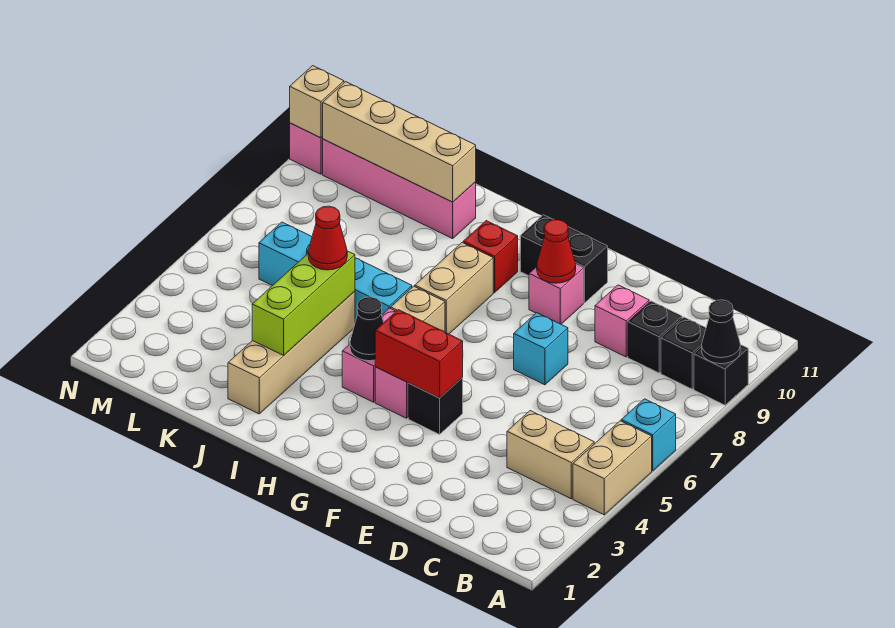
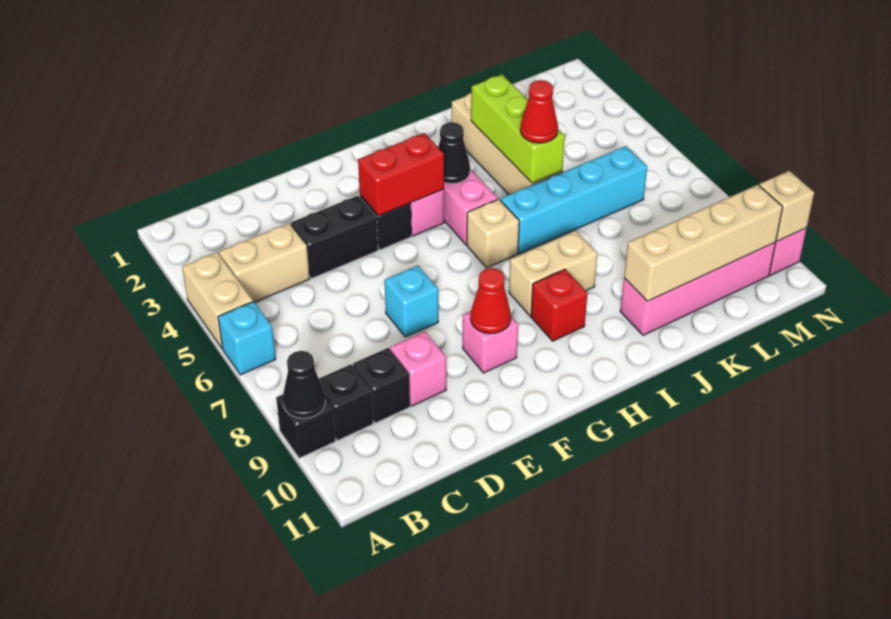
black brick F10:G10 level 1 -> black brick D4:E4 level 1
tan brick H7:H8 level 1 -> tan brick H8:I8 level 1

